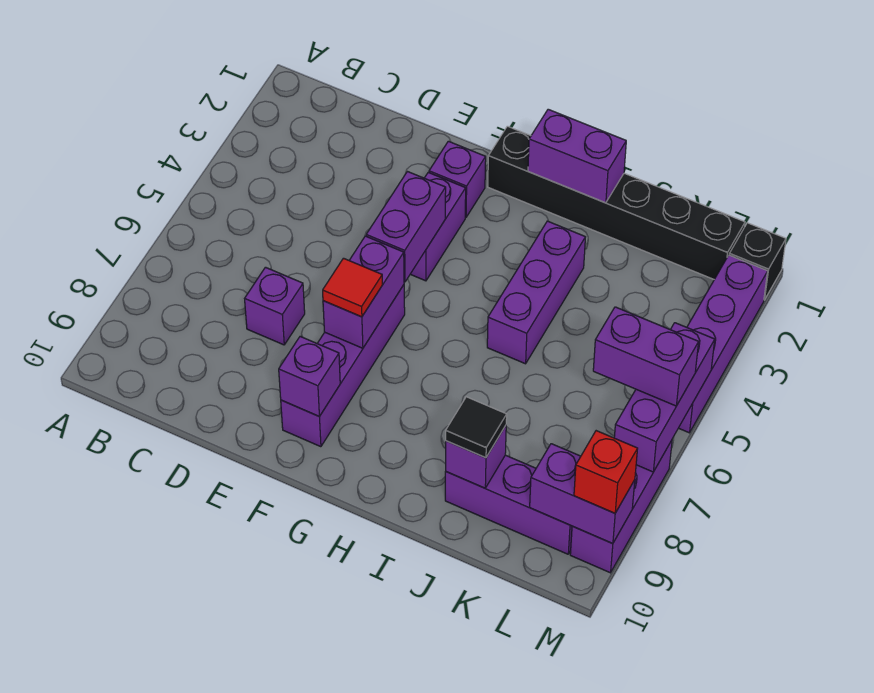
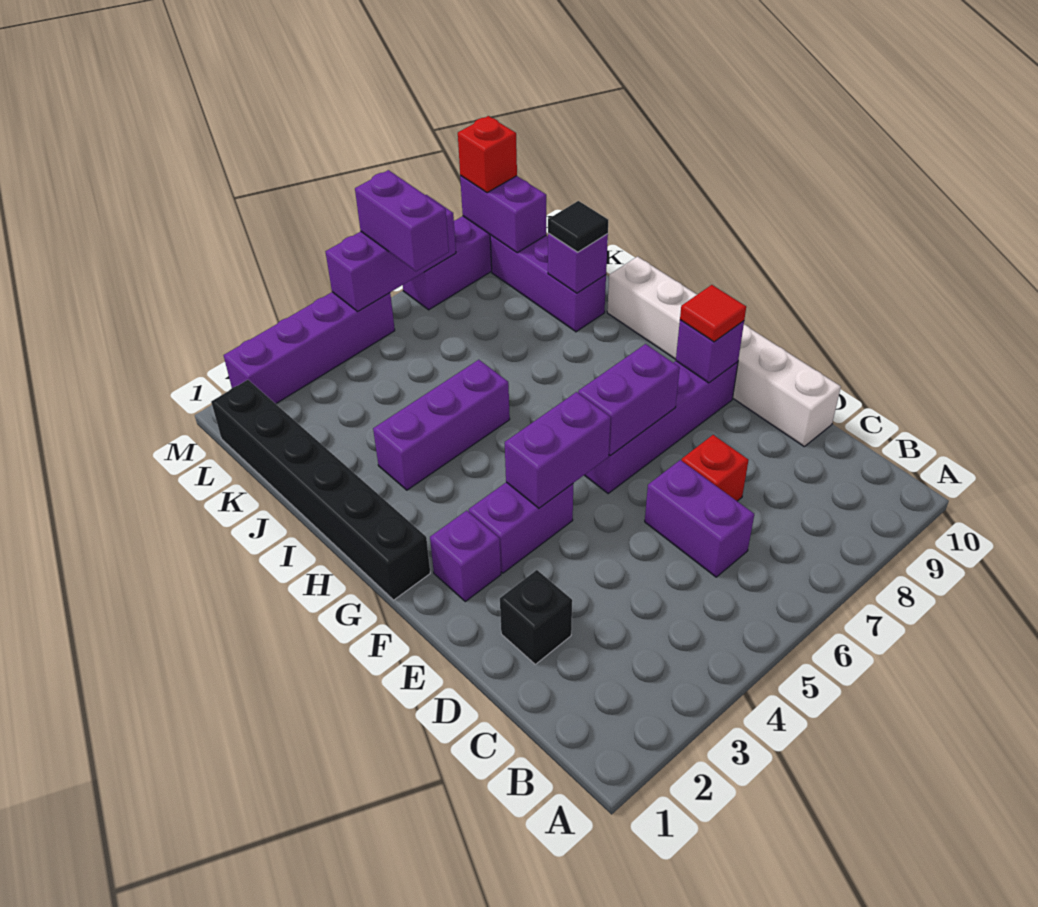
purple brick D7 level 1 -> red brick D7 level 1
none -> white brick D10:I10 level 1
red tile F7 level 3 -> red tile F9 level 3
purple brick H1:I1 level 2 -> purple brick C6:D6 level 1
black brick M1 level 1 -> black brick D2 level 1

